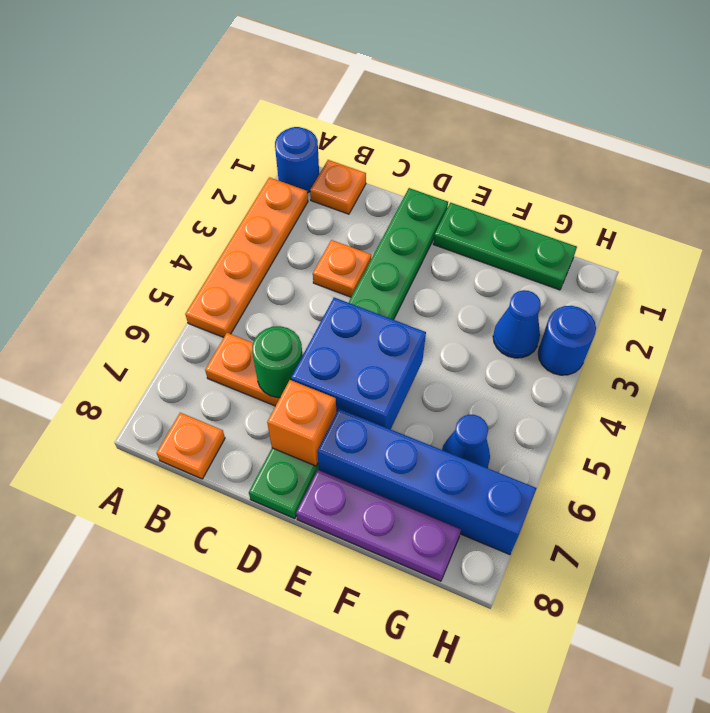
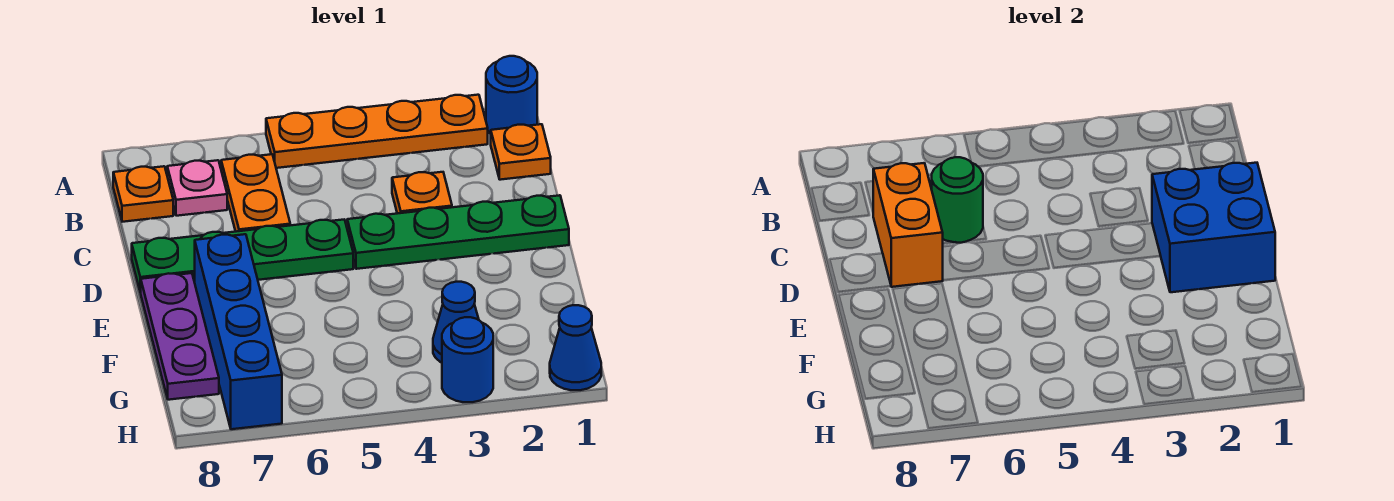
none -> pink plate B7 level 1
blue brick D5:E6 level 2 -> blue brick D1:E2 level 2
orange brick D7 level 2 -> orange brick C7:D7 level 2
green plate E1:G1 level 1 -> none
blue cone G6 level 1 -> blue cone H1 level 1

